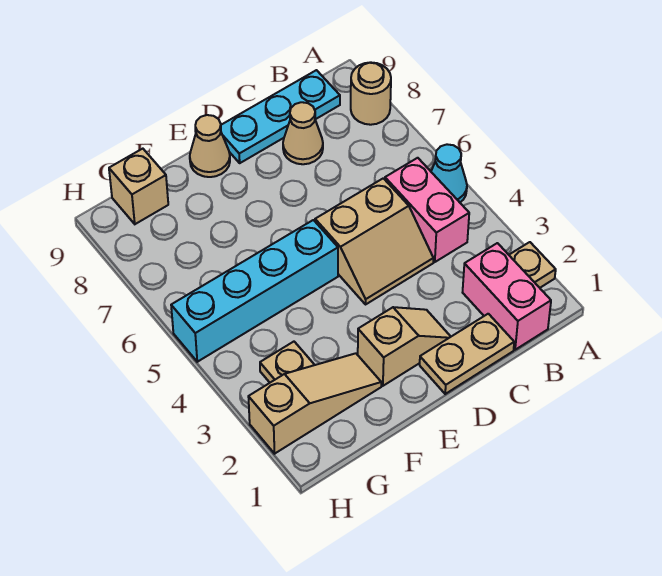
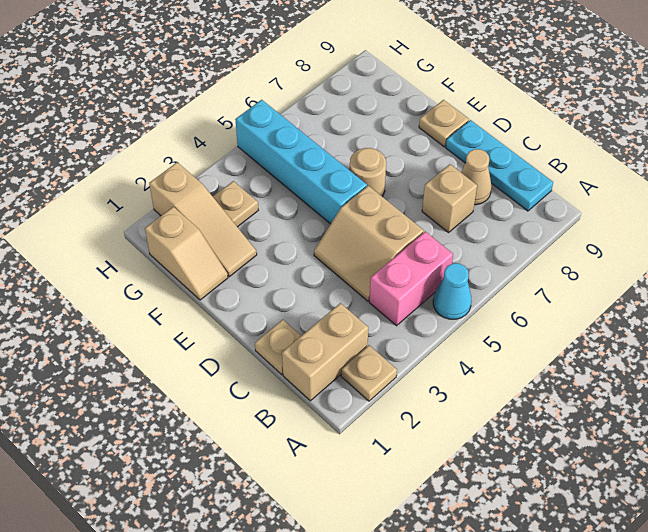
tan round brick A8 level 1 -> tan round brick E6 level 1
pink brick B1:B2 level 1 -> tan brick B1:B2 level 1
tan plate C1:D1 level 1 -> tan plate C1 level 1
tan slope D2:E2 level 1 top E -> tan slope F1:G1 level 1 top G
tan cone E9 level 1 -> tan plate E9 level 1
tan brick G9 level 1 -> tan brick C7 level 1

